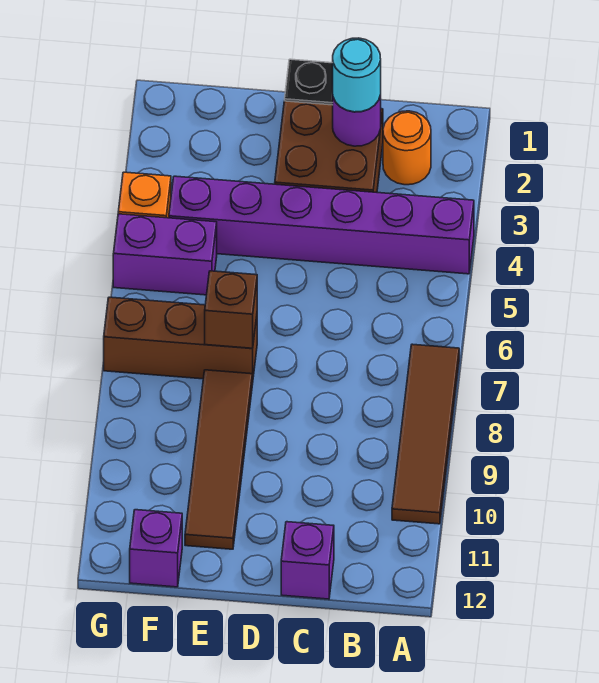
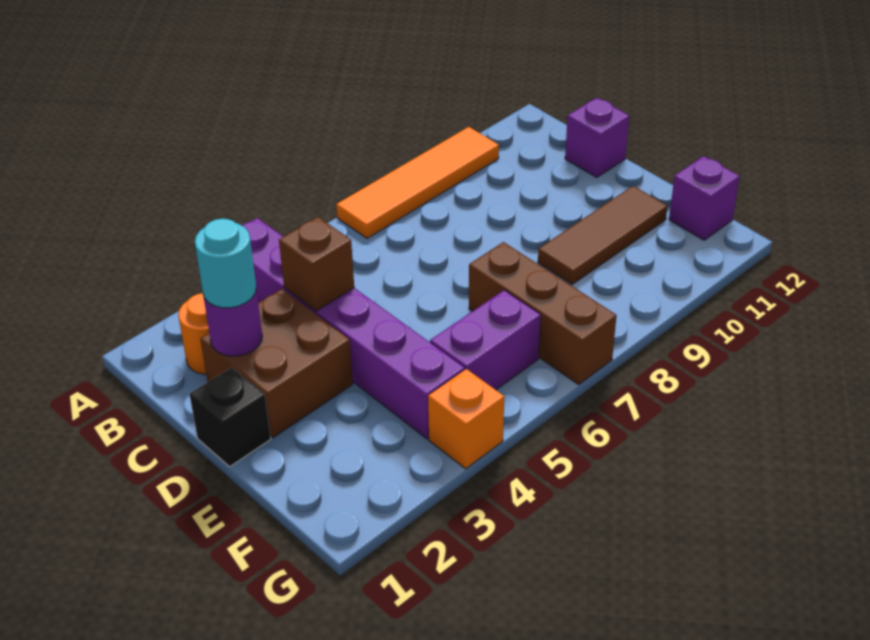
brown tile A7:A10 level 1 -> orange tile A7:A10 level 1
brown brick E7 level 2 -> brown brick C4 level 2
brown tile E8:E11 level 1 -> brown tile E9:E11 level 1
purple brick F5:G5 level 1 -> purple brick F5:F6 level 1

